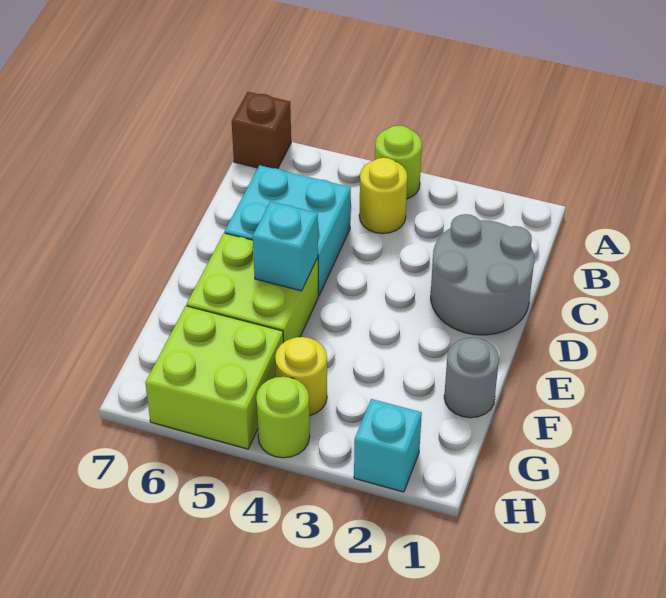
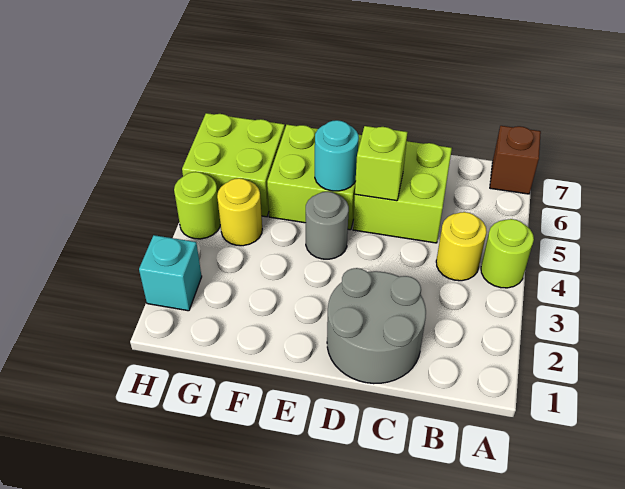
cyan brick C5:D6 level 1 -> lime brick C5:D6 level 1
none -> lime brick D5 level 2
cyan brick E5 level 2 -> cyan round brick E5 level 2
grey round brick F1 level 1 -> grey round brick E4 level 1

